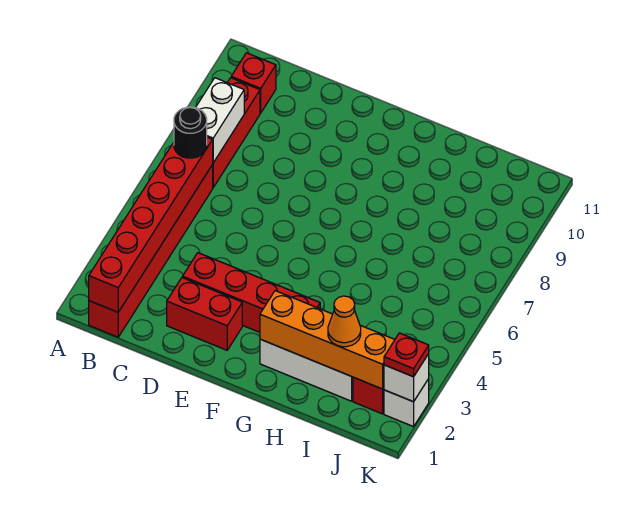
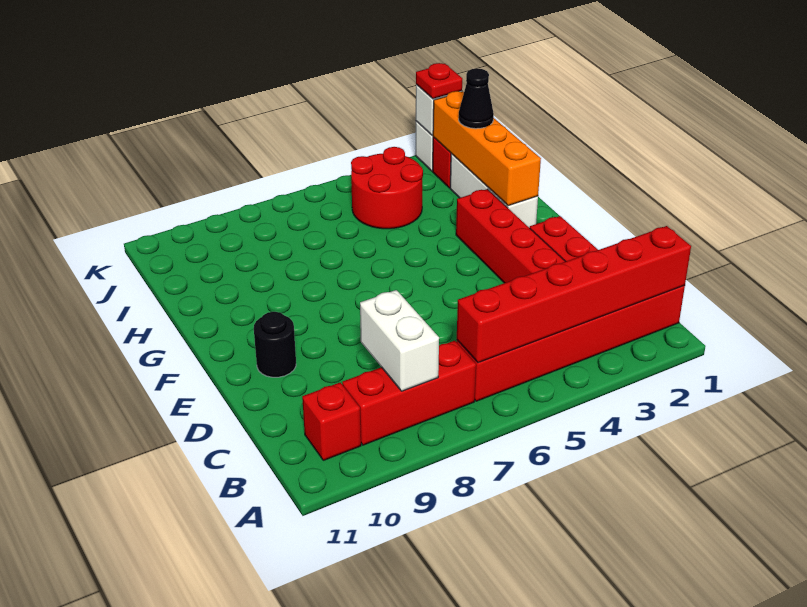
black round brick B6 level 3 -> black round brick E10 level 1
white brick B7:B8 level 2 -> white brick B8:C8 level 2
orange cone I2 level 3 -> black cone I2 level 3
none -> red round brick I4:J5 level 1

